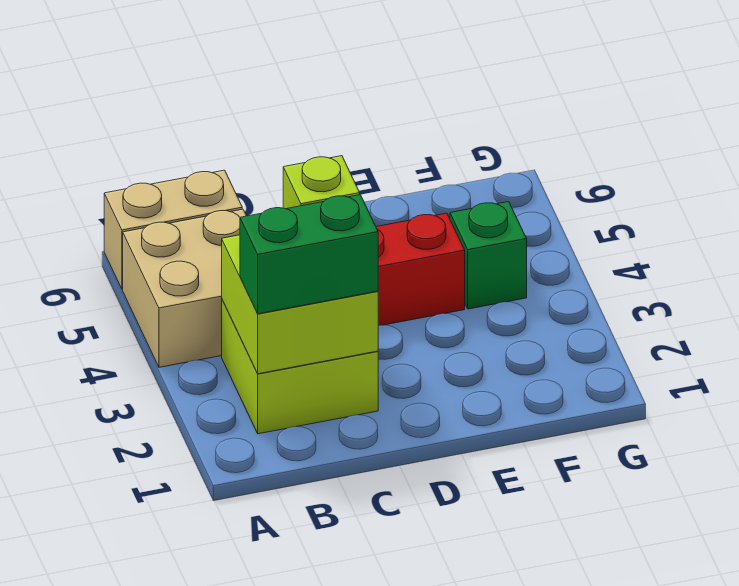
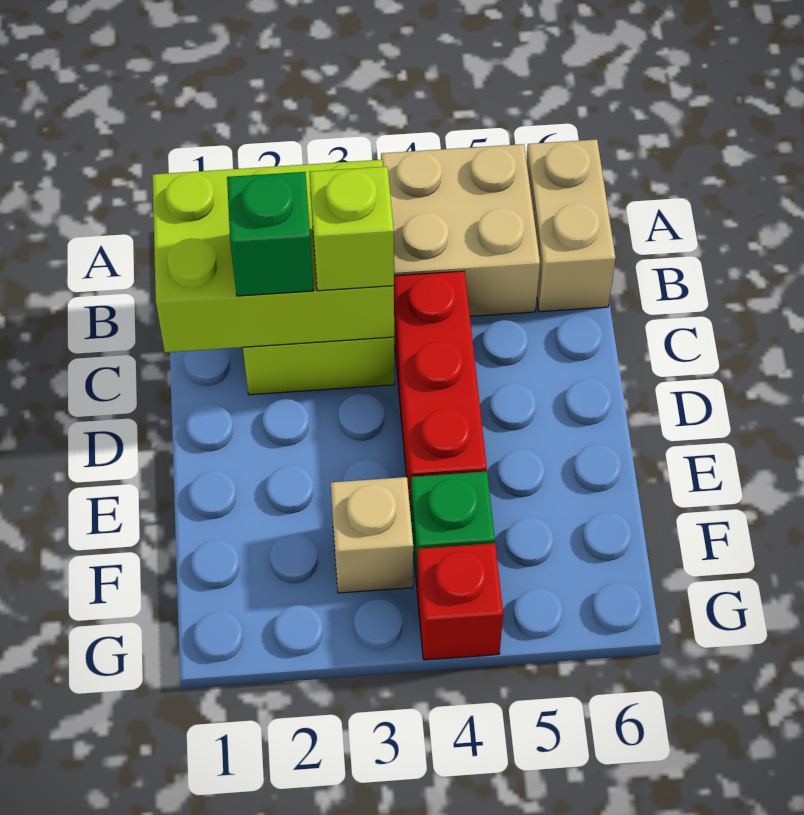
lime brick B2:C3 level 2 -> lime brick B1:C3 level 2
green brick B2:C2 level 3 -> green brick C2 level 3
none -> tan brick F3 level 1
none -> red brick G4 level 1

